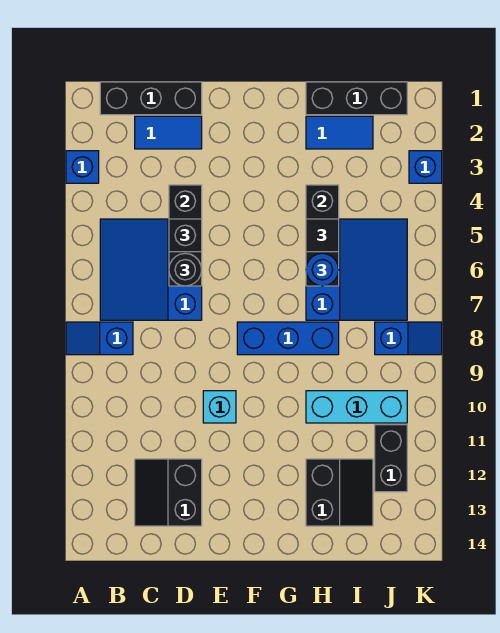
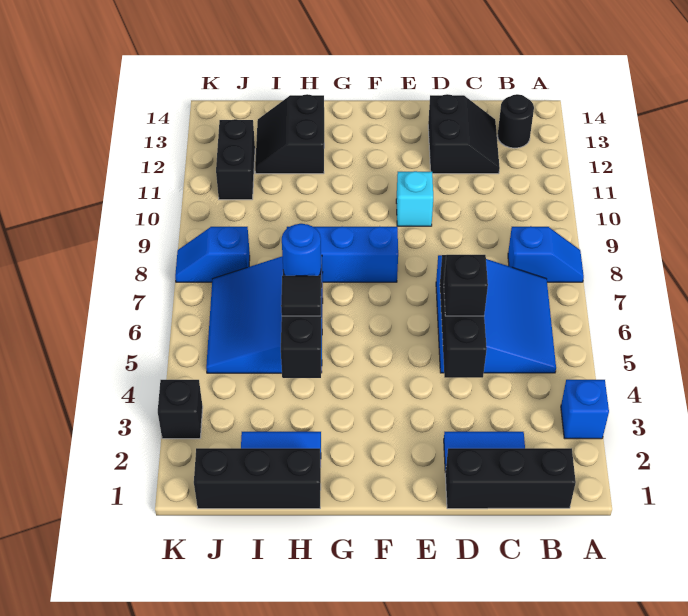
black round brick D6 level 3 -> black round brick B13 level 1
cyan brick H10:J10 level 1 -> none
blue brick K3 level 1 -> black brick K3 level 1

